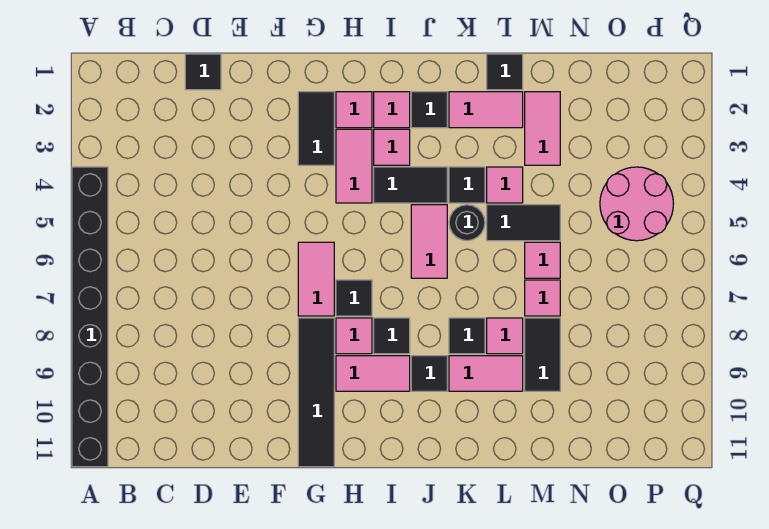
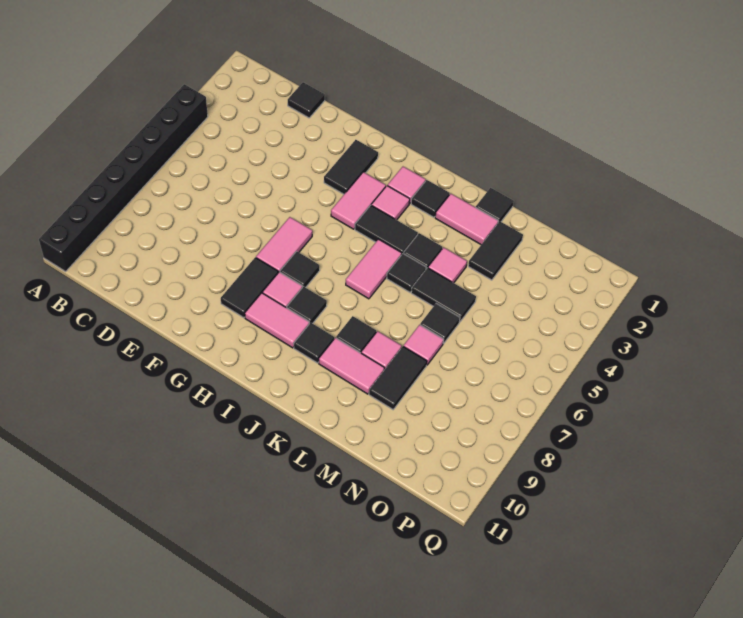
black tile G8:G11 level 1 -> black tile G8:G9 level 1
pink tile H2 level 1 -> none
black round brick K5 level 1 -> black tile K5 level 1
pink tile M2:M3 level 1 -> black tile M2:M3 level 1
pink tile M6 level 1 -> black tile M6 level 1
pink round brick O4:P5 level 1 -> none

